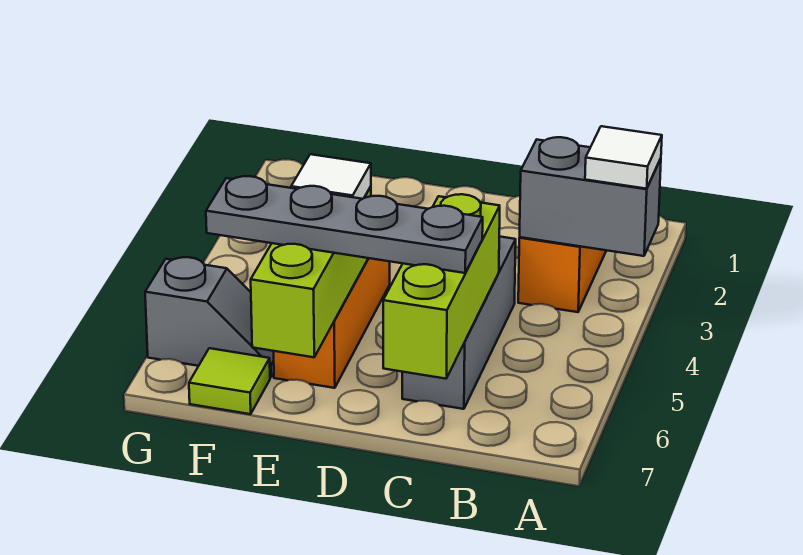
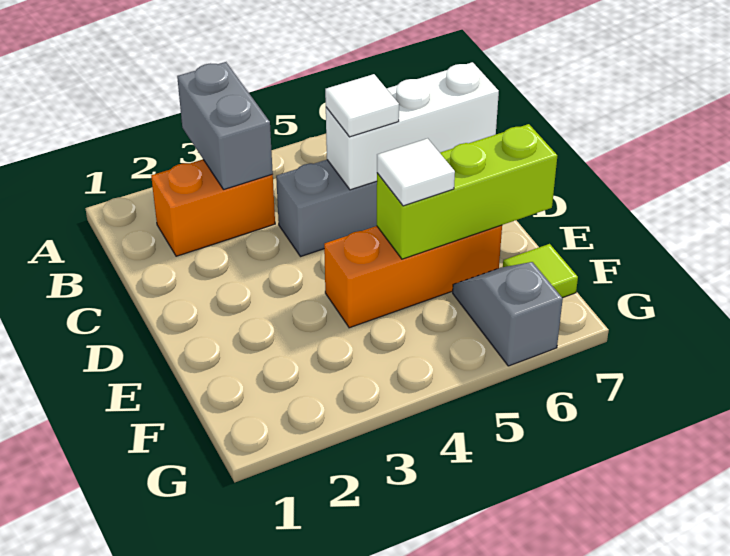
white tile A3 level 3 -> white tile C5 level 3
lime brick C5:C7 level 2 -> white brick C5:C7 level 2
grey plate C6:F6 level 3 -> none

